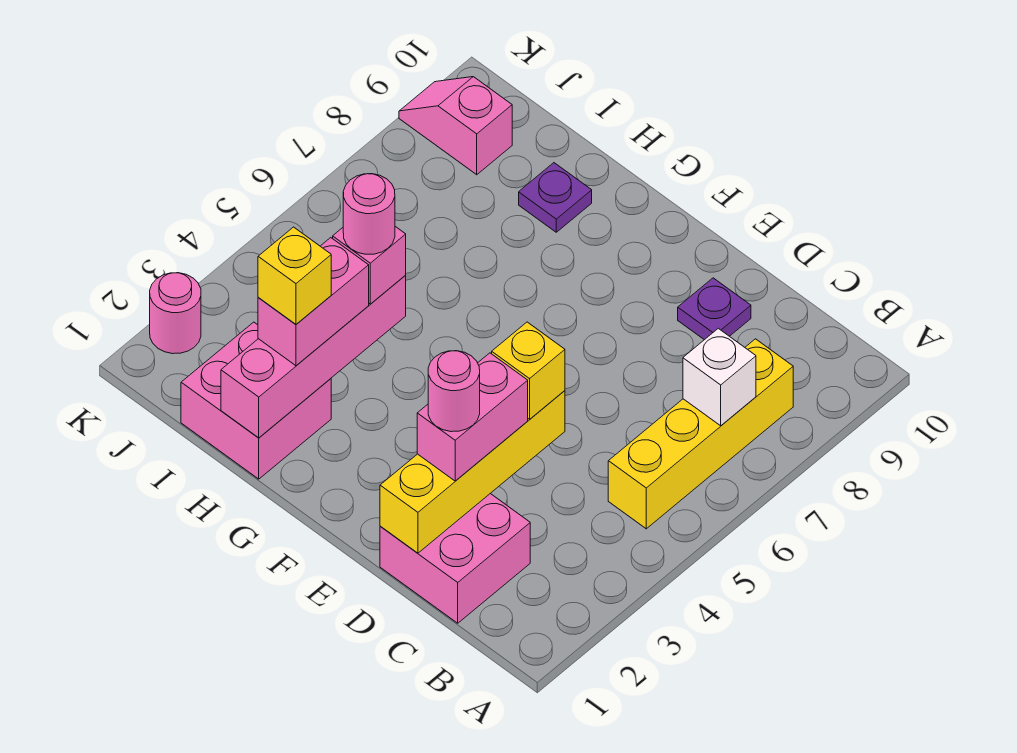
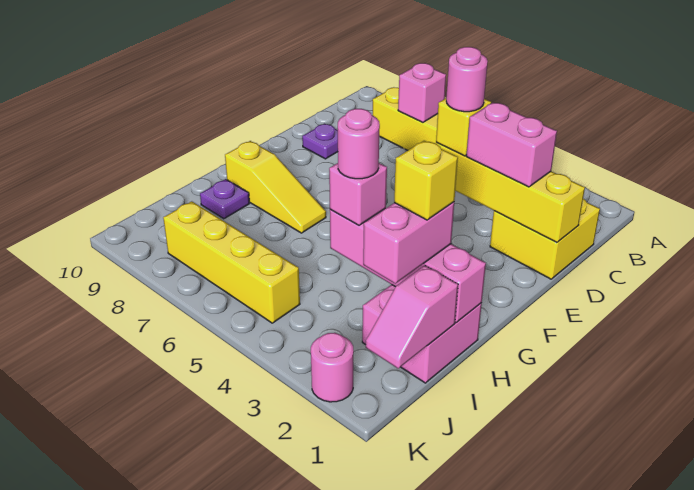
white brick B7 level 2 -> pink brick B7 level 2
pink brick C1:D2 level 1 -> yellow brick C1:D2 level 1
pink round brick D2 level 4 -> pink round brick D4 level 4
none -> yellow slope G7:G9 level 1 top 9
pink brick H2:H3 level 3 -> pink brick H2:I2 level 3
none -> yellow brick J5:J8 level 1
pink slope J9:K9 level 1 top J -> pink slope I1:J1 level 2 top I

